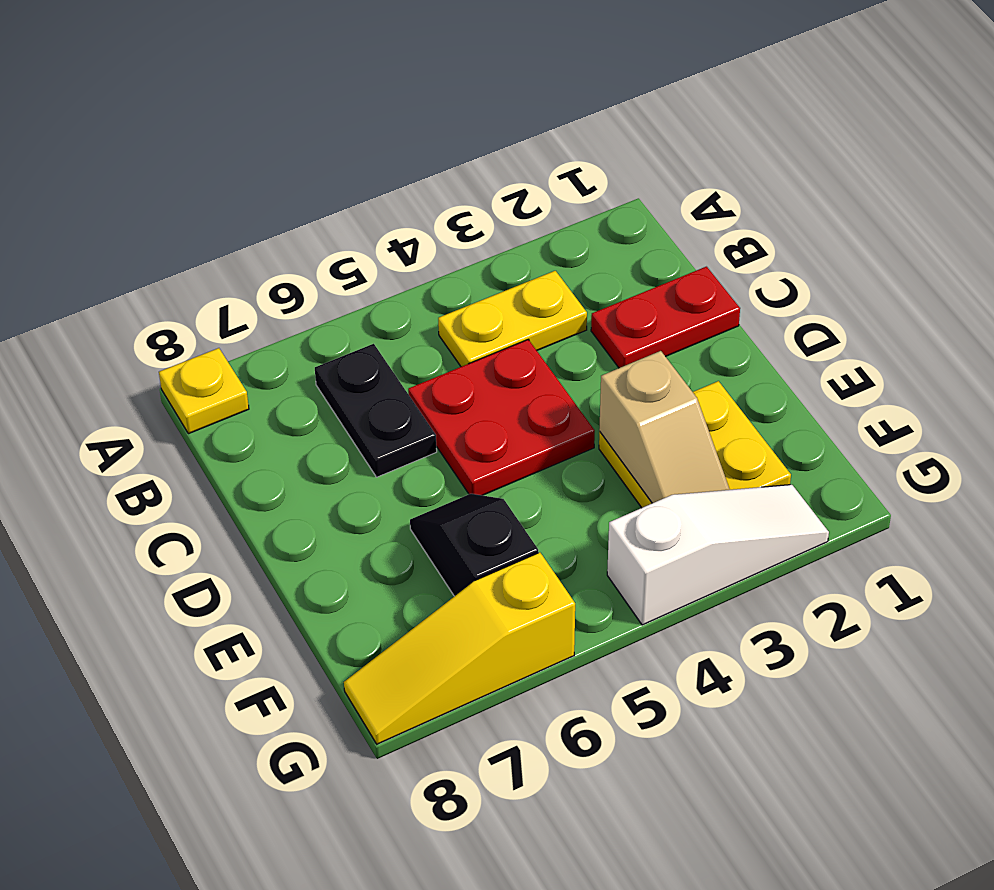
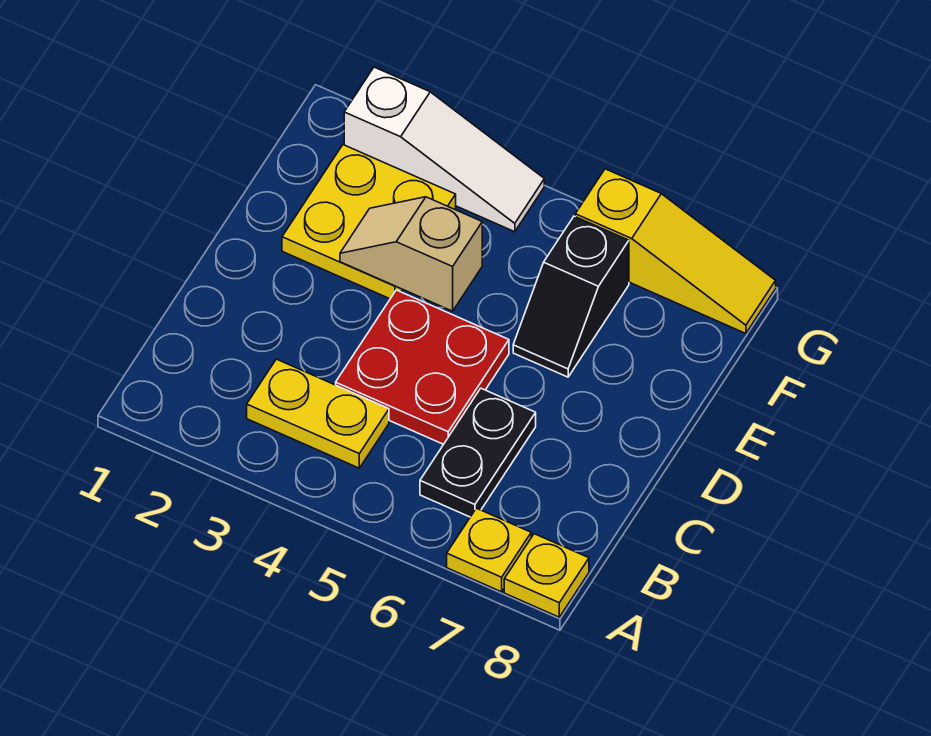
none -> yellow plate A7 level 1
red plate C1:C2 level 1 -> none
tan slope E3:F3 level 2 top E -> tan slope E3:E4 level 2 top 4
white slope G2:G4 level 1 top 4 -> white slope G2:G4 level 1 top 2

